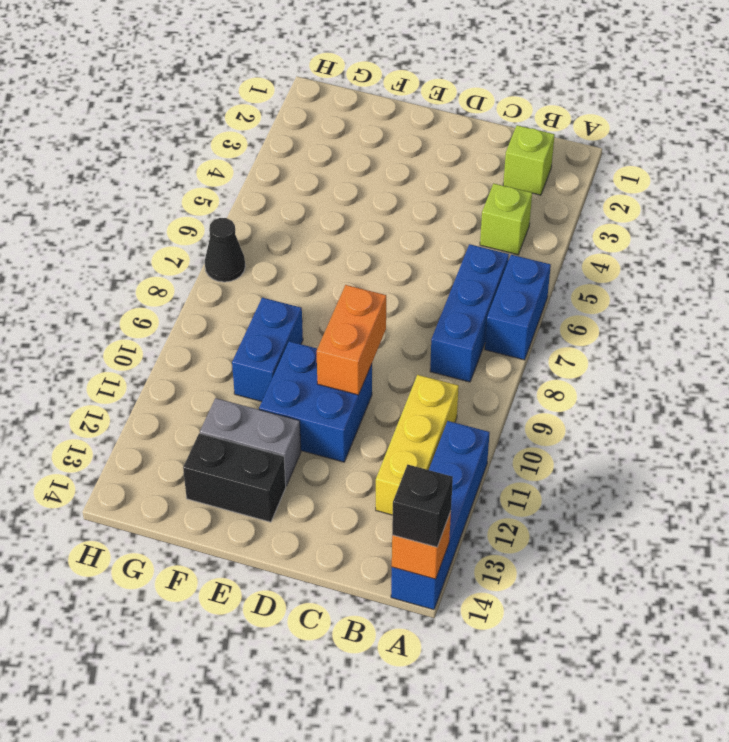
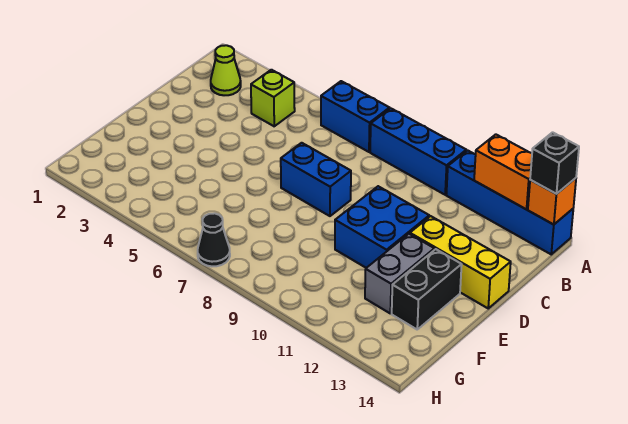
lime brick B2 level 1 -> lime cone B2 level 1
blue brick B6:B8 level 1 -> blue brick A8:A10 level 1
yellow brick B10:B12 level 1 -> yellow brick D12:D14 level 1
orange brick D9:D10 level 2 -> orange brick A12:A13 level 2
blue brick F9:F10 level 1 -> blue brick D7:D8 level 1

